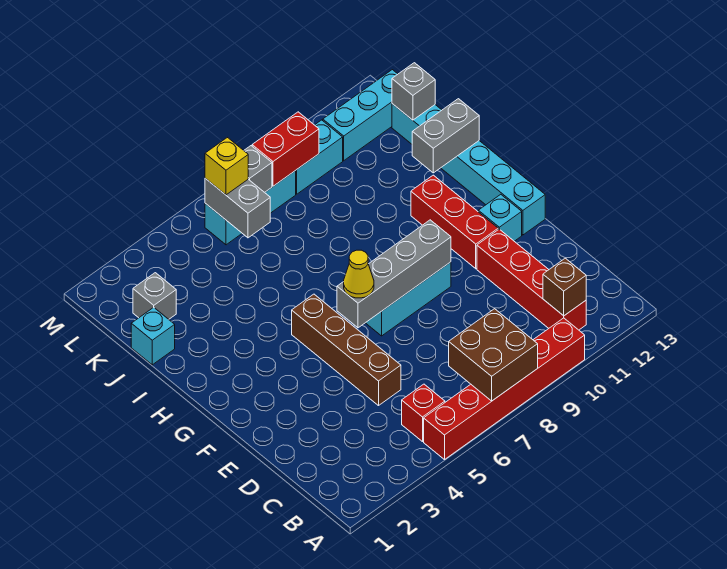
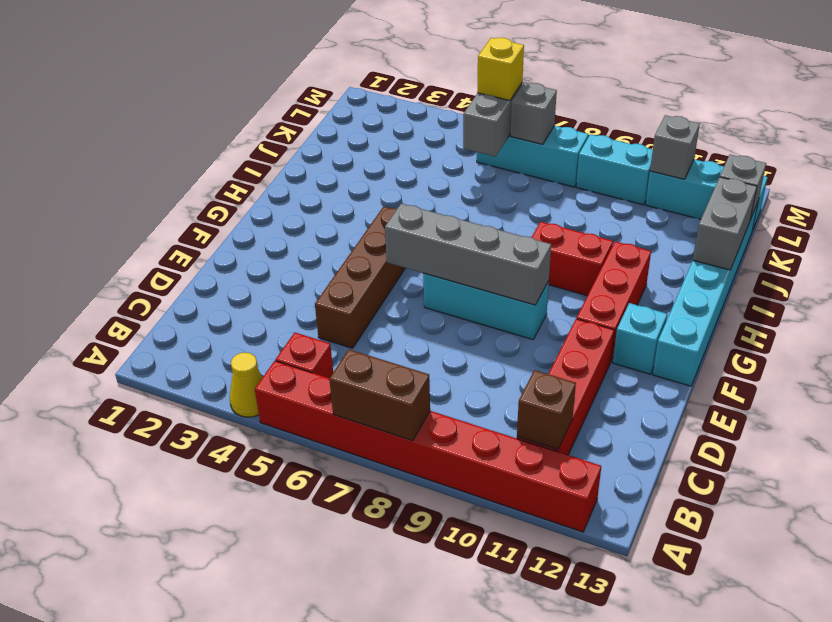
red brick A5:A10 level 1 -> red brick A5:A12 level 1
brown brick A7:B8 level 2 -> brown brick A7:A8 level 2
yellow cone F6 level 3 -> yellow cone A4 level 1
grey brick I12:I13 level 2 -> grey brick I13:J13 level 2
cyan brick J1 level 1 -> none
grey brick K2 level 1 -> grey brick L11 level 2
red brick L8:L9 level 2 -> red brick H9:H10 level 1

